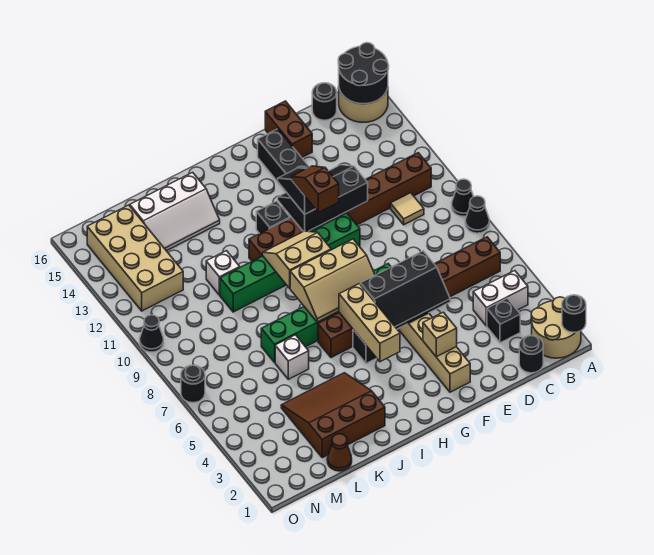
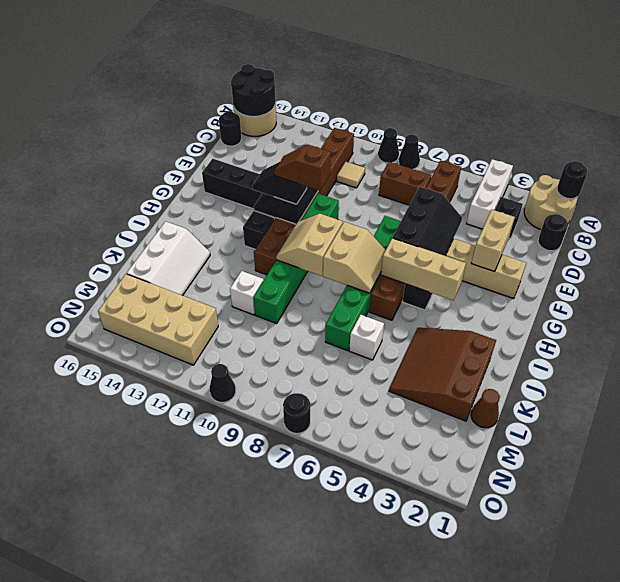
white brick B4:C4 level 1 -> white brick A4:C4 level 1
brown brick E15:E16 level 1 -> brown brick C7:C8 level 1
tan brick F3 level 2 -> tan brick E3:F3 level 2
tan slope G7:I8 level 2 top 8 -> tan slope H7:I8 level 2 top 8

